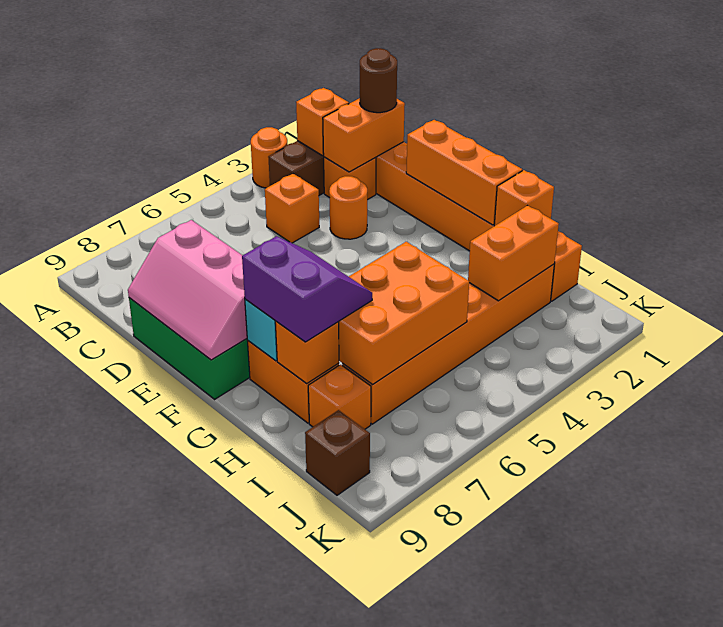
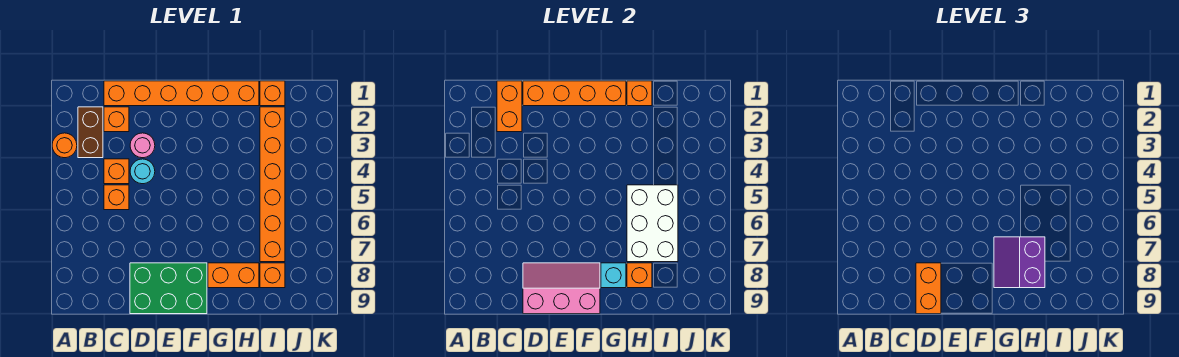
orange brick B2 level 2 -> orange brick C5 level 1
brown round brick C1 level 3 -> none
orange round brick D3 level 1 -> pink round brick D3 level 1
none -> cyan round brick D4 level 1
pink slope D8:F9 level 2 top 8 -> pink slope D8:F9 level 2 top 9
orange brick E1:G1 level 2 -> orange brick D1:G1 level 2
purple slope G7:H8 level 3 top 8 -> purple slope G7:H8 level 3 top H
orange brick H5:I7 level 2 -> white brick H5:I7 level 2
orange brick I2:I3 level 2 -> orange brick D8:D9 level 3
brown brick J9 level 1 -> none

